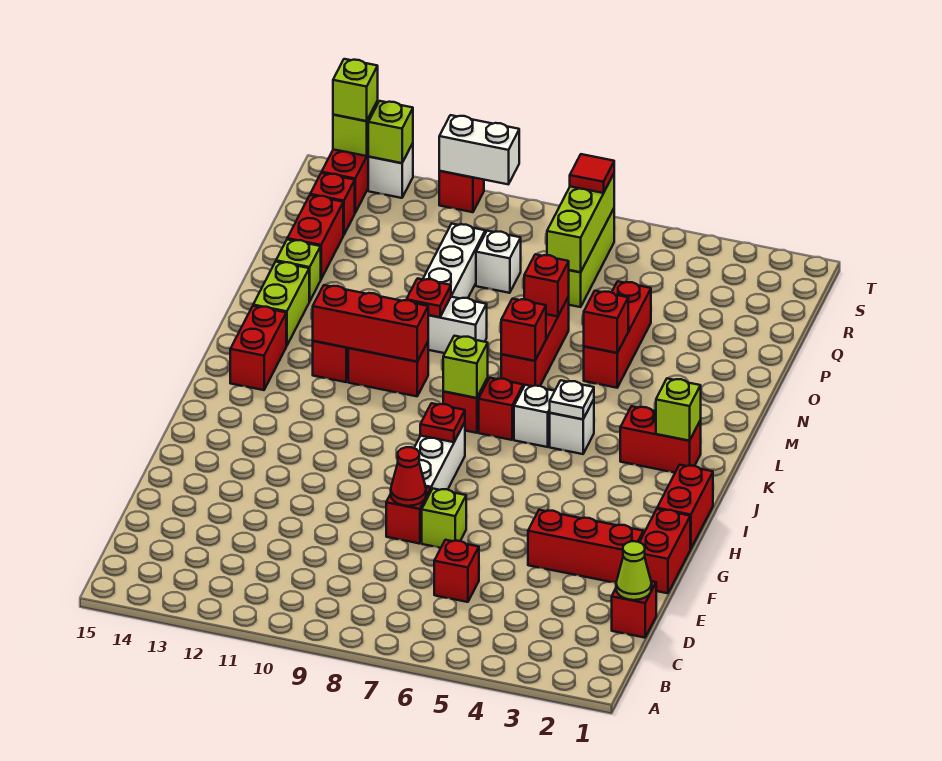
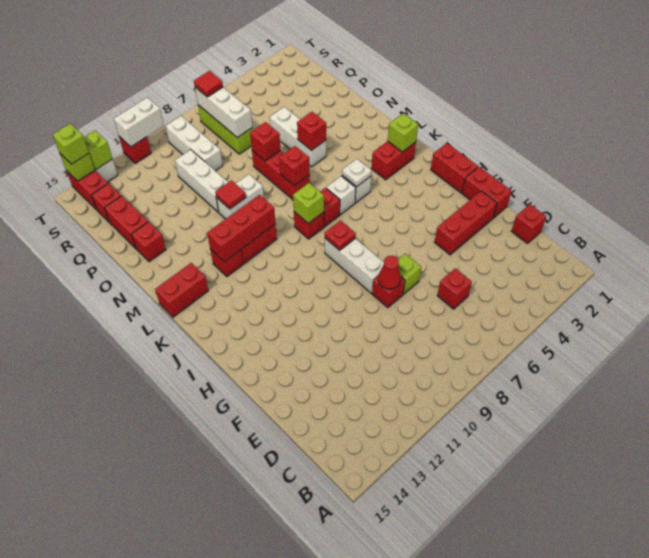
lime cone D1 level 2 -> none
red brick K14:L14 level 1 -> red brick L14:L15 level 1
lime brick M14:N14 level 1 -> none
red brick N5:P5 level 1 -> white brick N5:P5 level 1
red plate N10 level 2 -> red tile N10 level 2
lime brick O14 level 1 -> red brick O14 level 1
lime brick Q7:S7 level 2 -> white brick Q7:S7 level 2
white brick Q9 level 1 -> white brick Q9:S9 level 1

